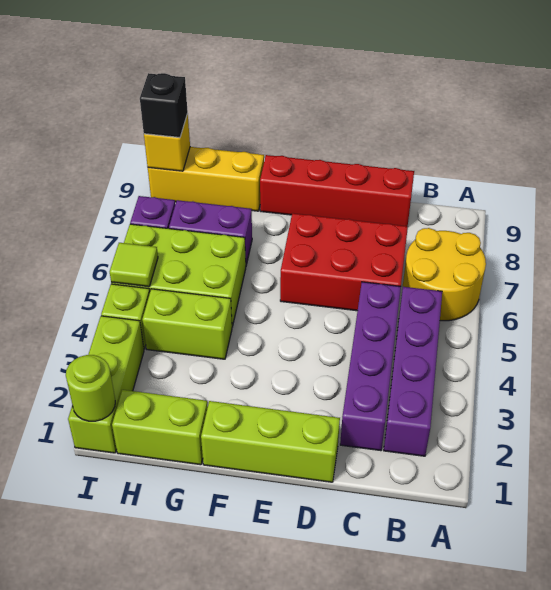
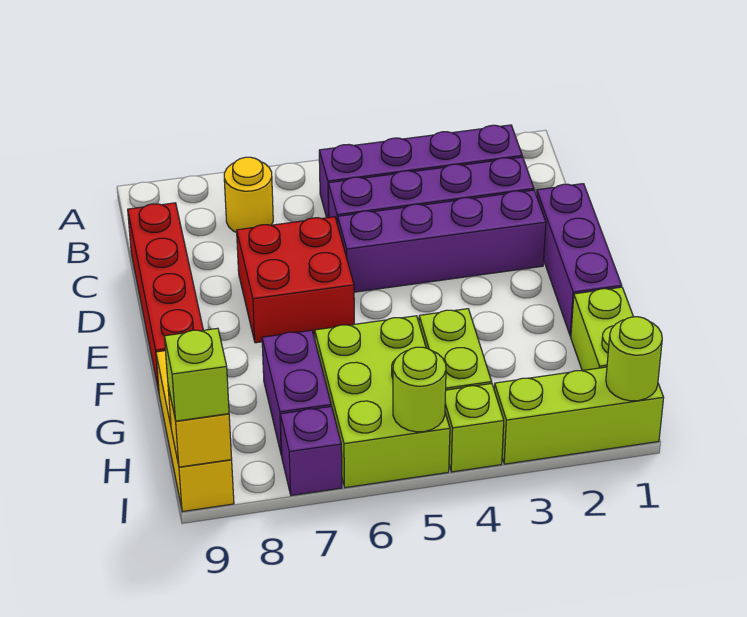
yellow round brick A6:B7 level 1 -> yellow round brick B7 level 1
red brick C6:E7 level 1 -> red brick D6:E7 level 1
lime brick D1:F1 level 1 -> purple brick D1:F1 level 1
none -> purple brick D2:D5 level 1
lime tile I5 level 2 -> lime round brick I5 level 2
black brick I9 level 3 -> lime brick I9 level 3

